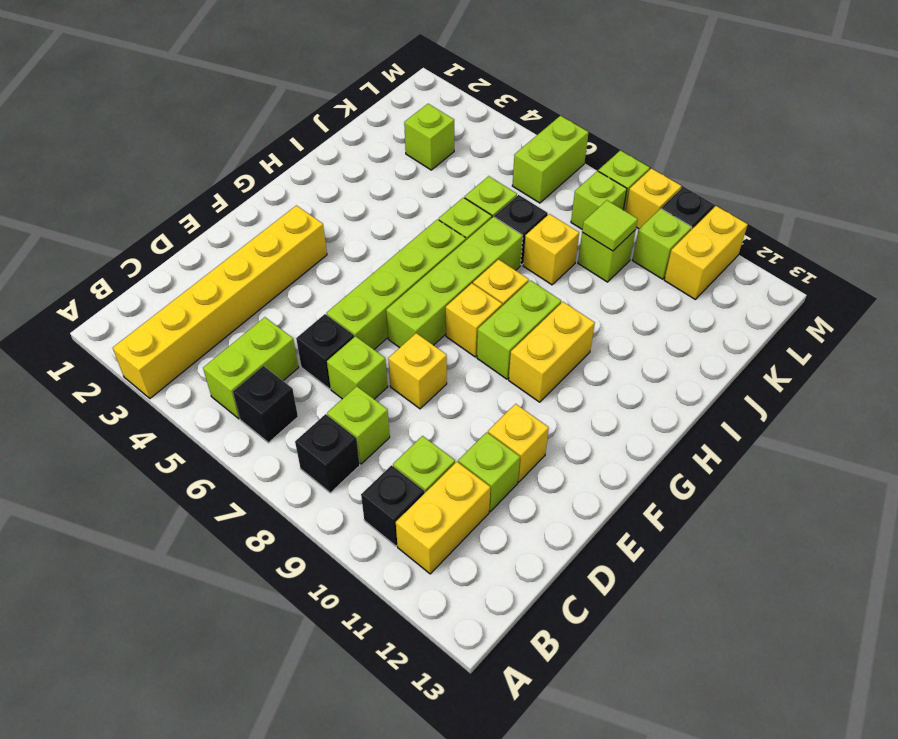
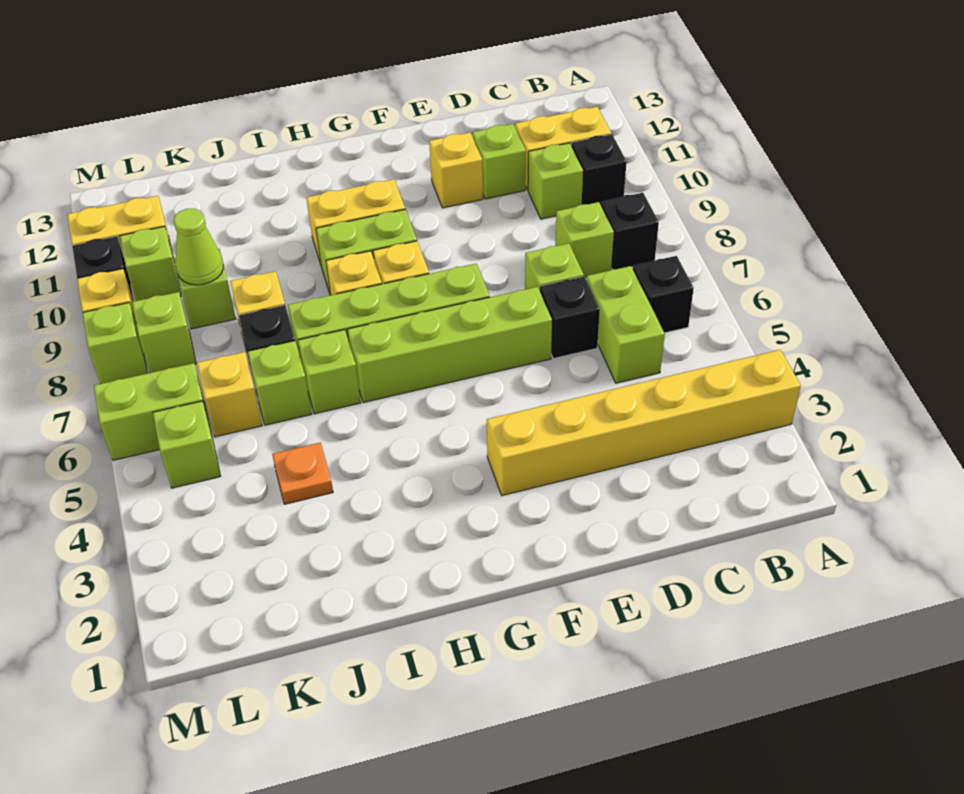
lime brick B5:C5 level 1 -> lime brick C5:C6 level 1
yellow brick E8 level 1 -> yellow brick K6 level 1
none -> orange plate J4 level 1
lime brick K3 level 1 -> lime brick L5 level 1
lime tile K9 level 2 -> lime cone K9 level 2

